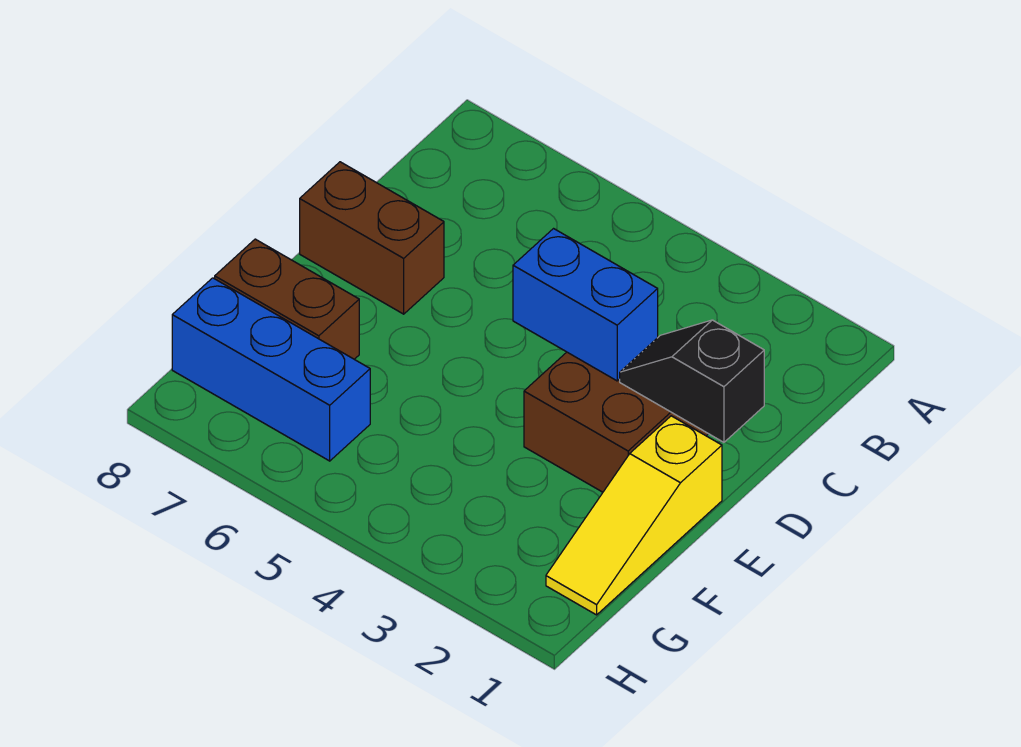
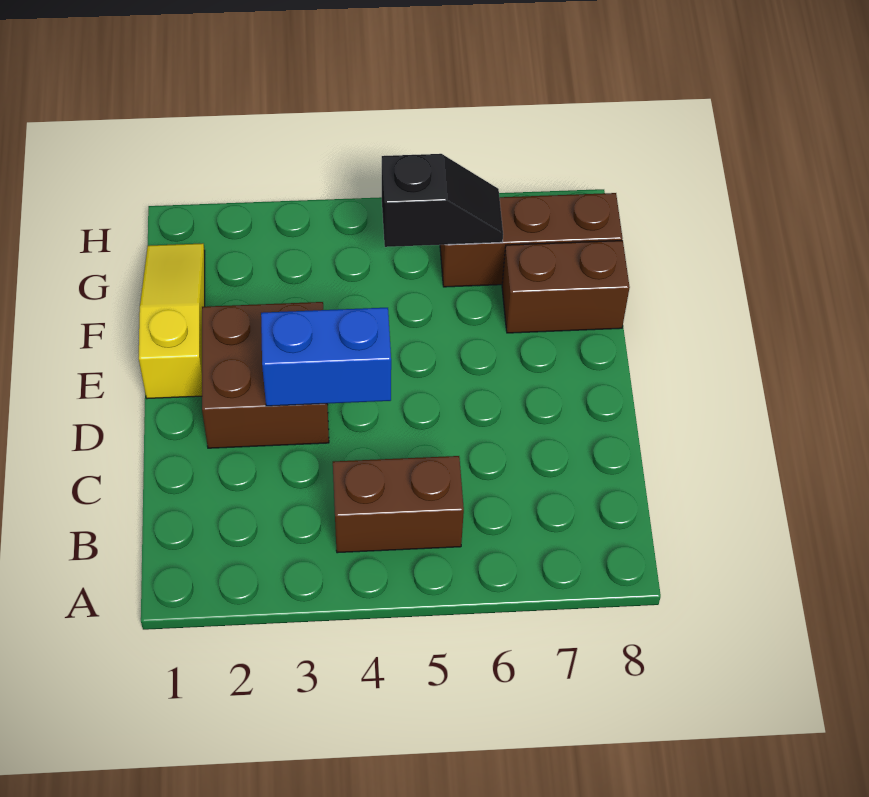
black slope D1:D2 level 2 top 1 -> black slope G5:G6 level 2 top 5
brown brick D7:D8 level 1 -> brown brick B4:B5 level 1
blue brick G6:G8 level 1 -> brown brick G6:G8 level 1

